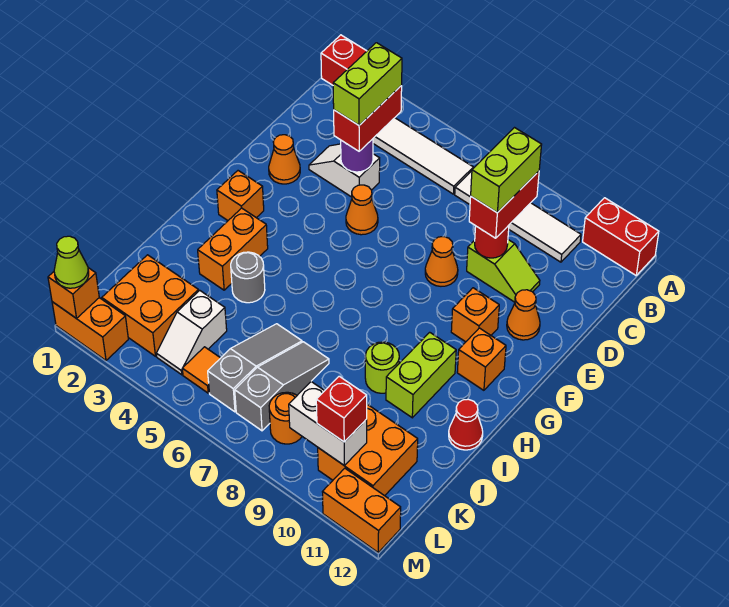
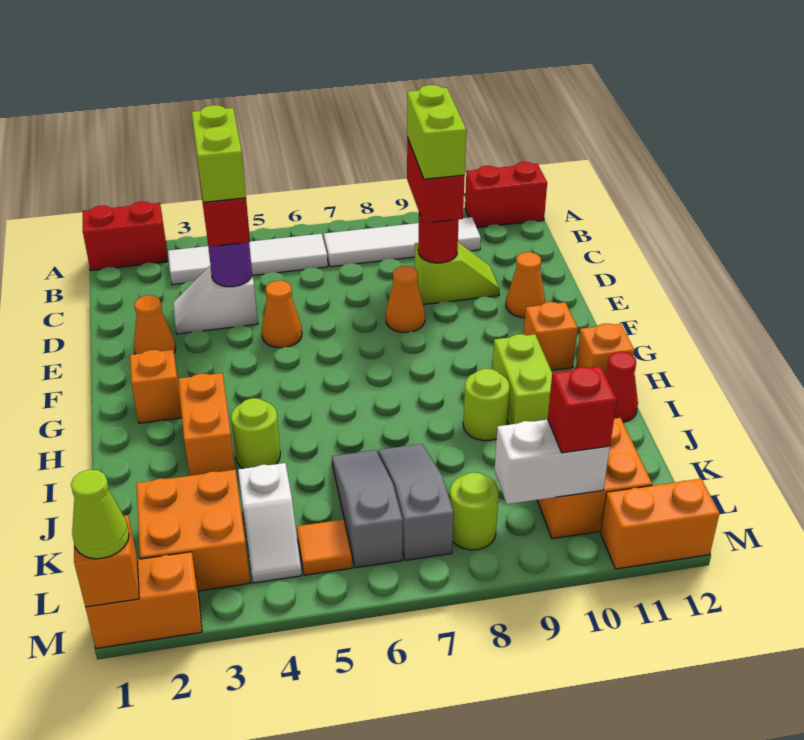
orange brick F10 level 1 -> orange brick H12 level 1
grey round brick I4 level 1 -> lime round brick I4 level 1
orange round brick L8 level 1 -> lime round brick L8 level 1

